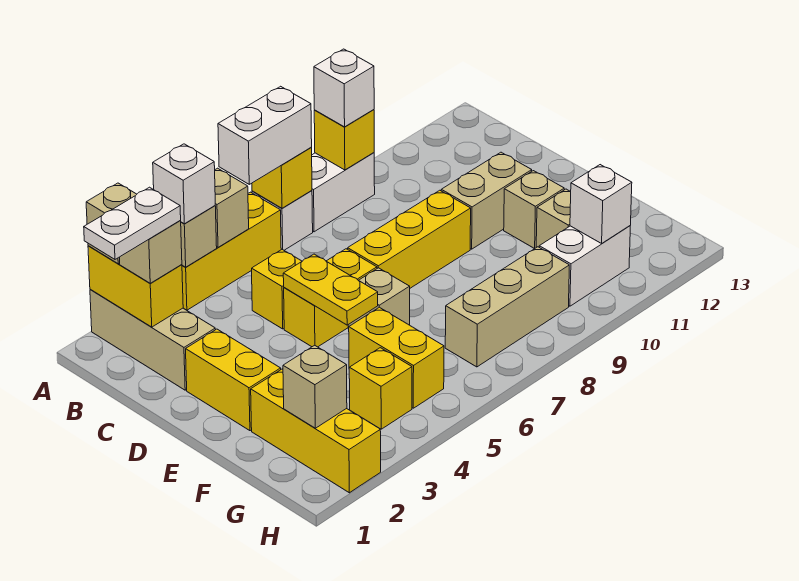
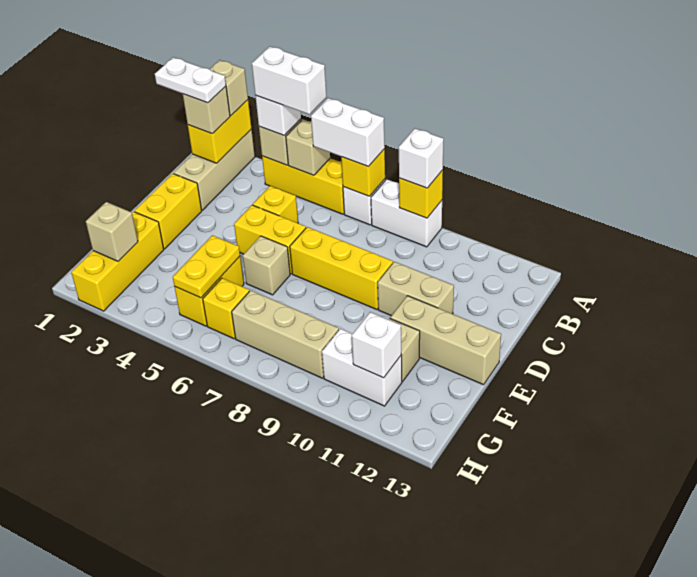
none -> white brick A4:A5 level 4
yellow plate D5:E5 level 2 -> yellow plate F5:G5 level 2
tan brick E11 level 1 -> tan brick E11:E13 level 1
yellow brick G4 level 1 -> yellow brick G6 level 1

